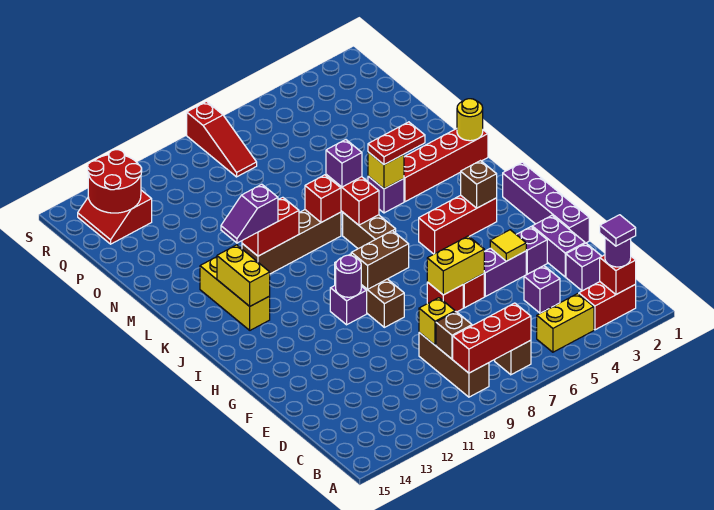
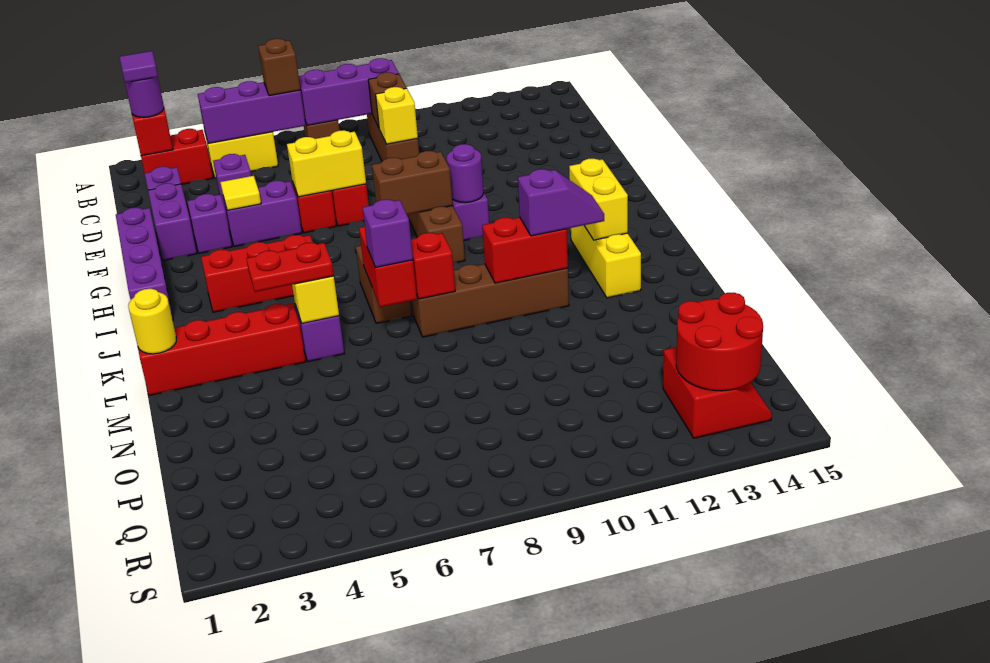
none -> purple brick B4:B6 level 2
red brick B7:B9 level 2 -> purple brick B7:B9 level 2
brown brick I3 level 2 -> brown brick B6 level 3
red slope Q8:S8 level 1 top S -> none

